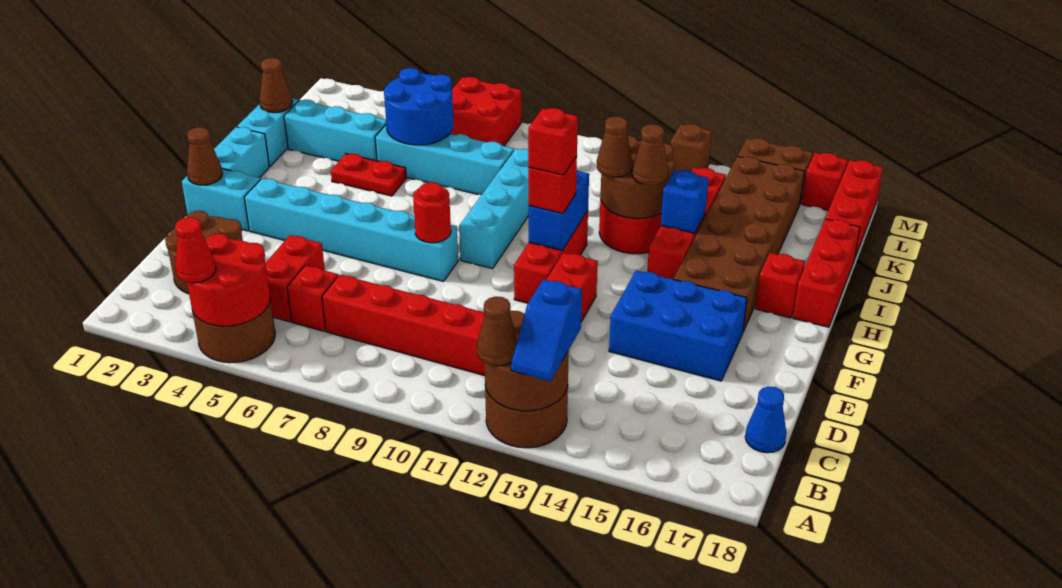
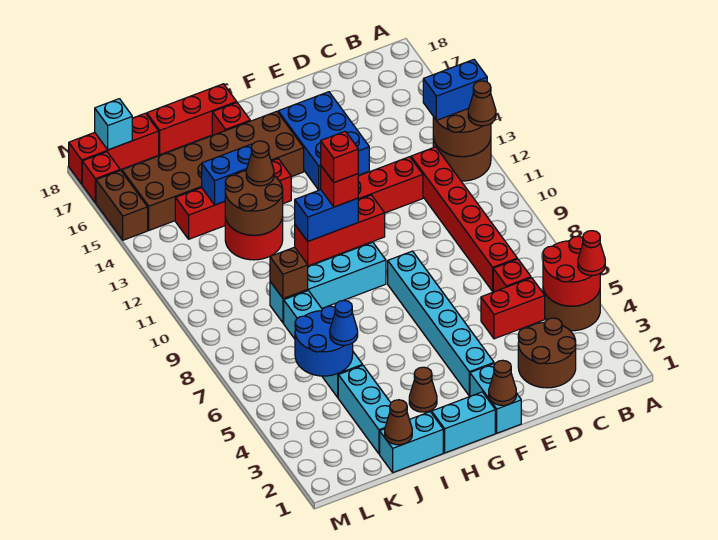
blue slope A13:B13 level 3 top B -> blue brick A13:B13 level 3
blue cone C18 level 1 -> blue cone J5 level 3
red round brick F8 level 2 -> none
red plate I4:I5 level 1 -> none
brown cone I12 level 3 -> brown cone H3 level 1
blue brick I14 level 2 -> blue brick I14:J14 level 2
red brick L6:M7 level 1 -> none
none -> cyan brick L18 level 2
brown brick M13 level 1 -> brown brick J9 level 2

